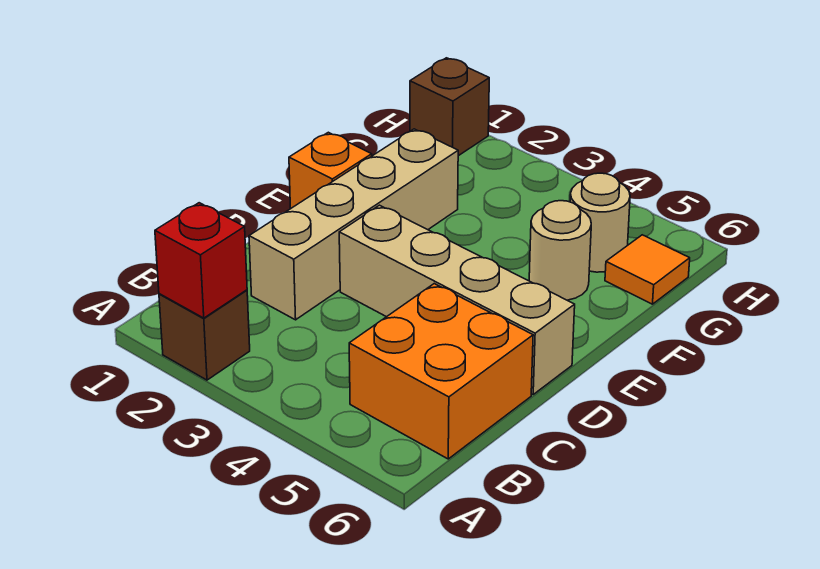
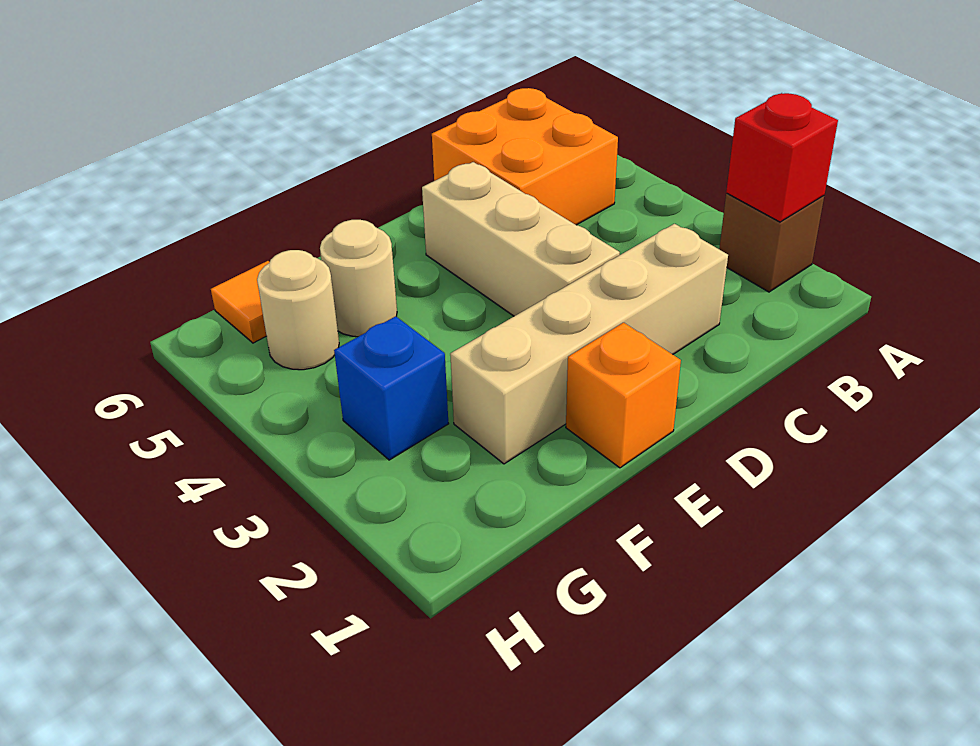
tan brick D3:D6 level 1 -> tan brick D3:D5 level 1
none -> blue brick G3 level 1
brown brick H1 level 1 -> none

